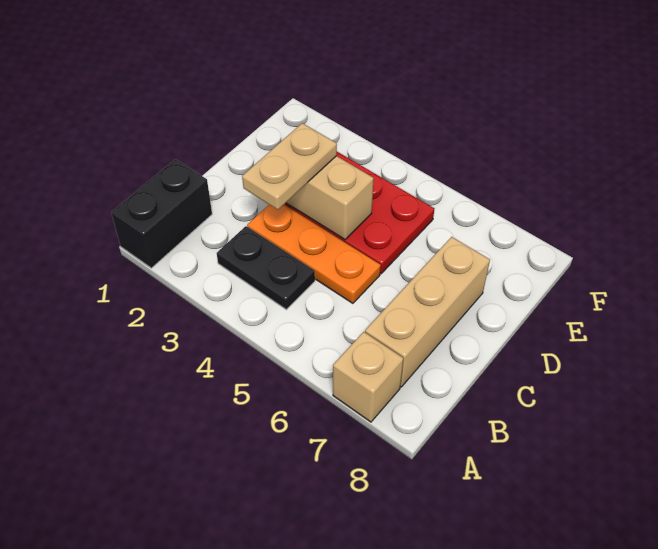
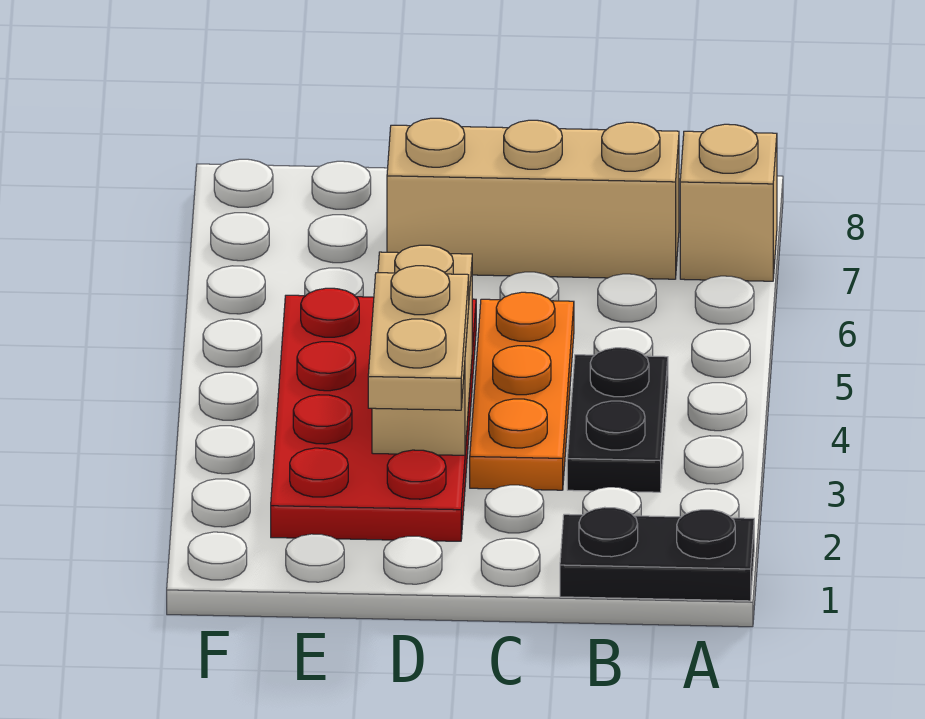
black brick A1:B1 level 1 -> black plate A1:B1 level 1
tan plate C3:D3 level 3 -> tan plate D2:D3 level 3

